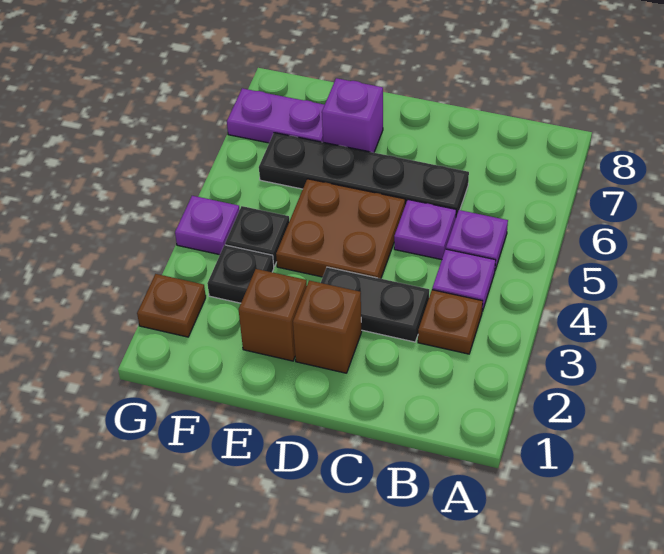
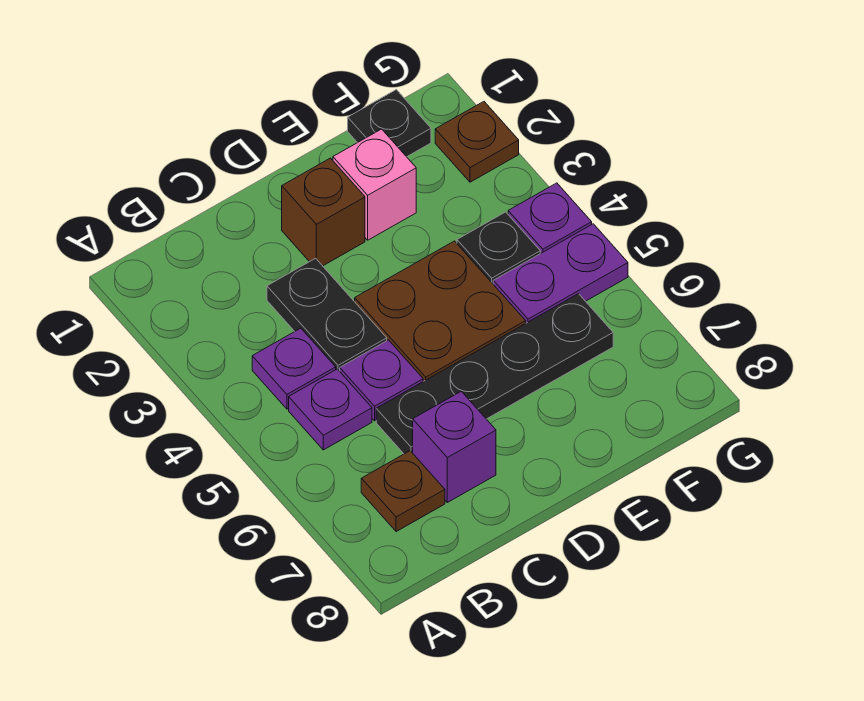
brown plate B3 level 1 -> brown plate B7 level 1
black plate C3:D3 level 1 -> black plate C3:C4 level 1
brown brick E2 level 1 -> pink brick E2 level 1
purple brick E7 level 1 -> purple brick C7 level 1
black plate F3 level 1 -> black plate F1 level 1
purple plate F7:G7 level 1 -> purple plate F5:G5 level 1

